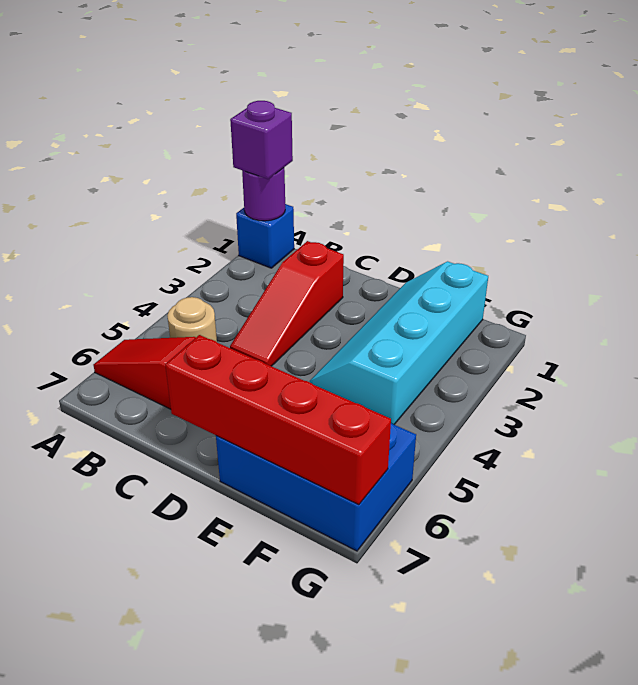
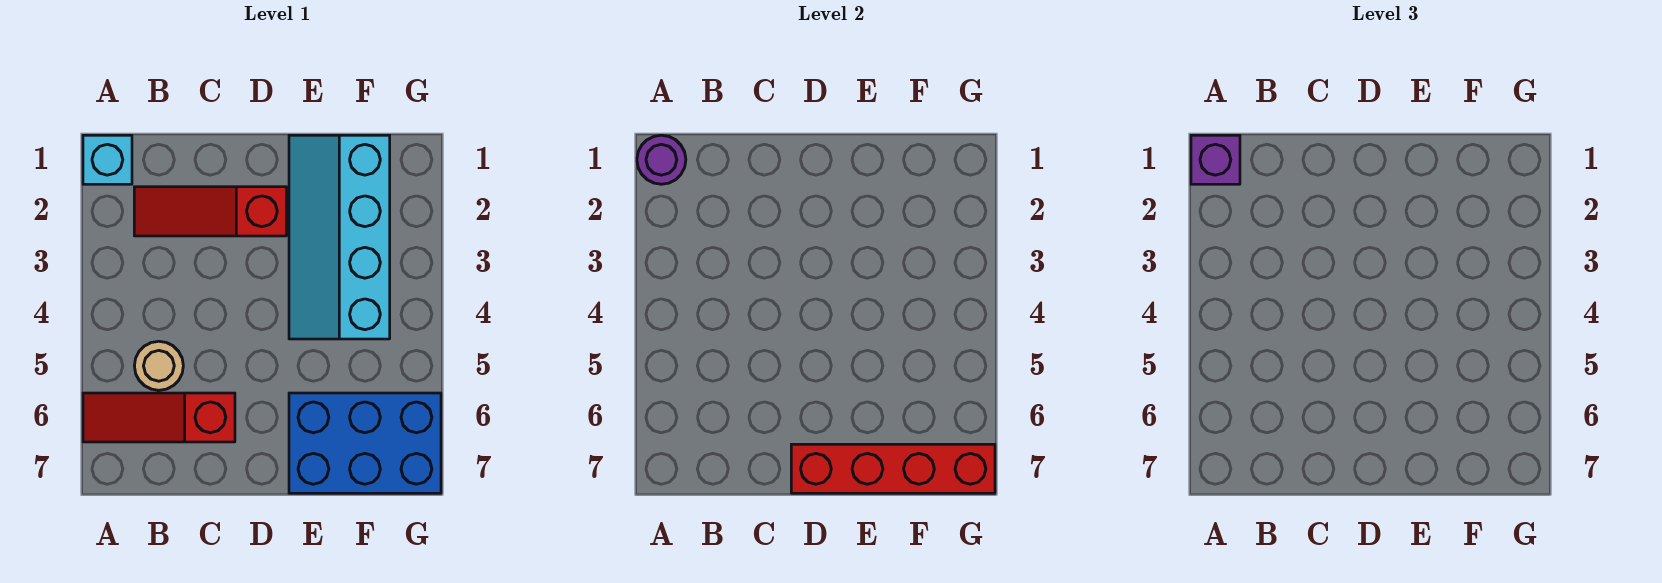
blue brick A1 level 1 -> cyan brick A1 level 1
red slope C2:C4 level 1 top 2 -> red slope B2:D2 level 1 top D

